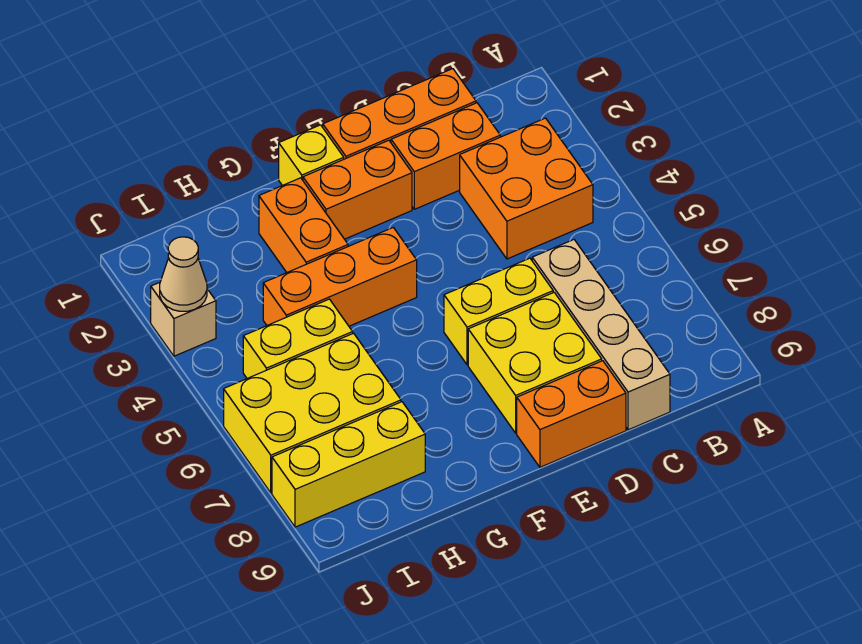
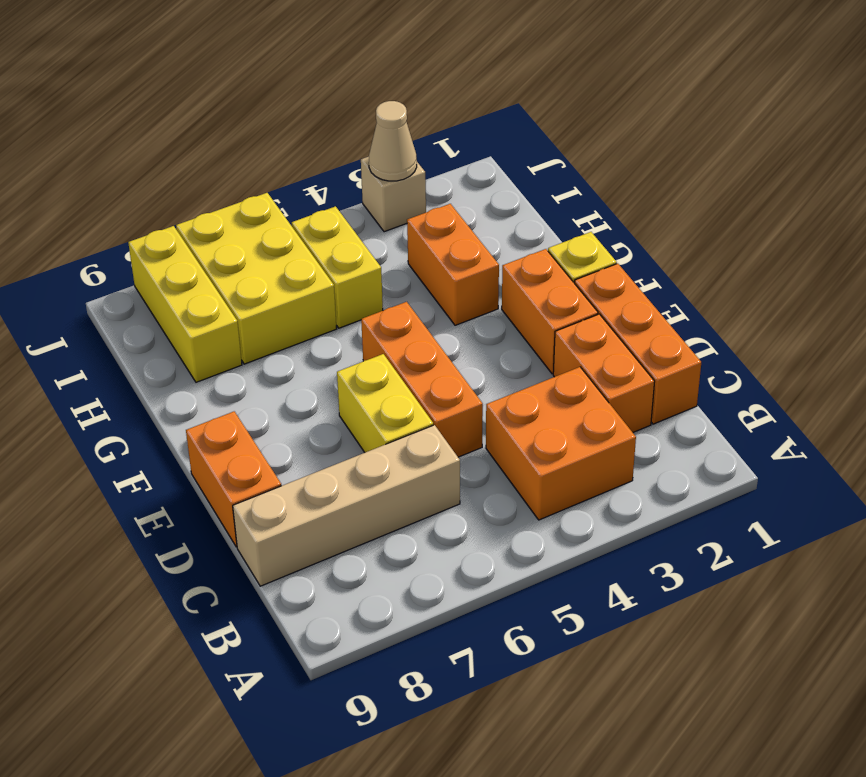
yellow brick D7:E8 level 1 -> none
orange brick F4:H4 level 1 -> orange brick D5:F5 level 1
orange brick G2:G3 level 1 -> orange brick G3:H3 level 1

